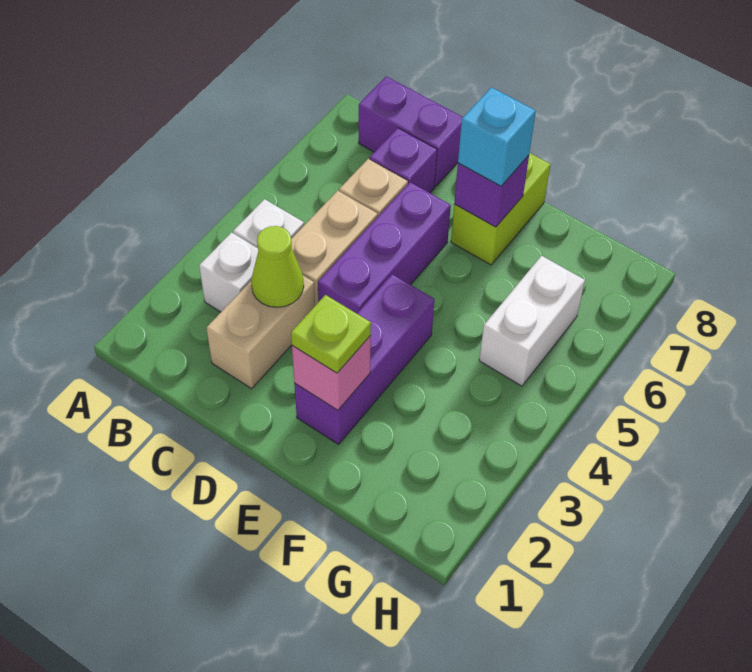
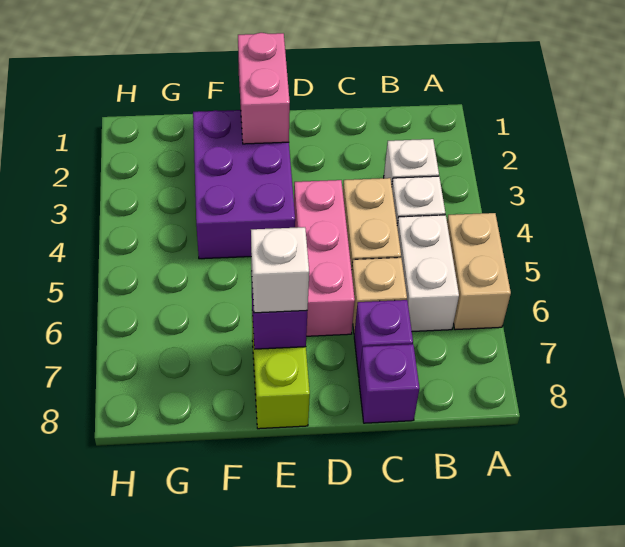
purple brick B8:C8 level 1 -> purple brick C8 level 1
tan brick C2:C3 level 1 -> tan brick A5:A6 level 1
lime cone C3 level 2 -> none
purple brick D4:D6 level 1 -> pink brick D4:D6 level 1
purple brick E2:E4 level 1 -> purple brick E2:F4 level 1
pink brick E2 level 2 -> pink brick E1:E2 level 2
lime plate E2 level 3 -> none
cyan brick E7 level 3 -> white brick E7 level 3
white brick G5:G6 level 1 -> white brick B5:B6 level 1

